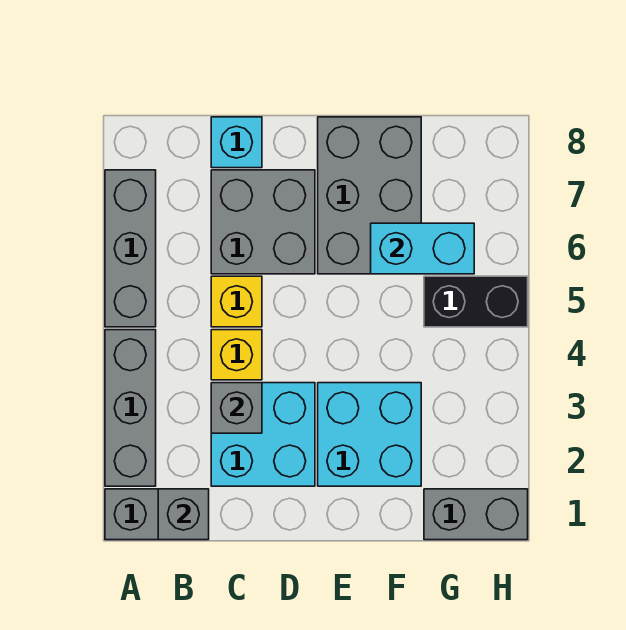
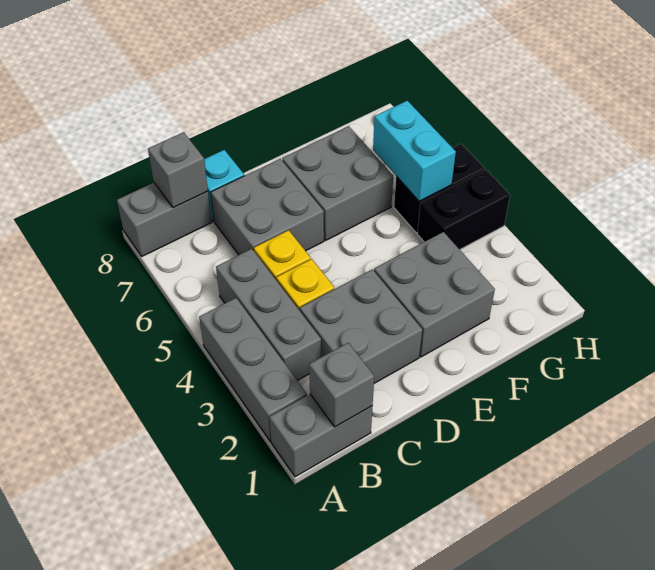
grey brick A5:A7 level 1 -> grey brick B3:B5 level 1
cyan brick C2:D3 level 1 -> grey brick C2:D3 level 1
grey brick C3 level 2 -> grey brick B8 level 2
cyan brick E2:F3 level 1 -> grey brick E2:F3 level 1
grey brick E6:F8 level 1 -> grey brick E6:F7 level 1
cyan brick F6:G6 level 2 -> cyan brick G5:G6 level 2
grey brick G1:H1 level 1 -> grey brick A8:B8 level 1
none -> black brick G4:H4 level 1

